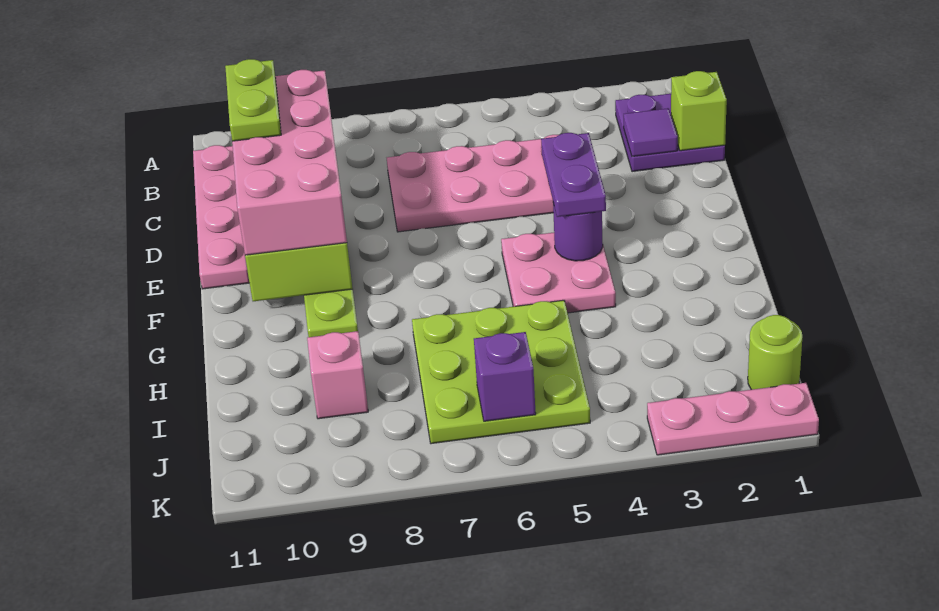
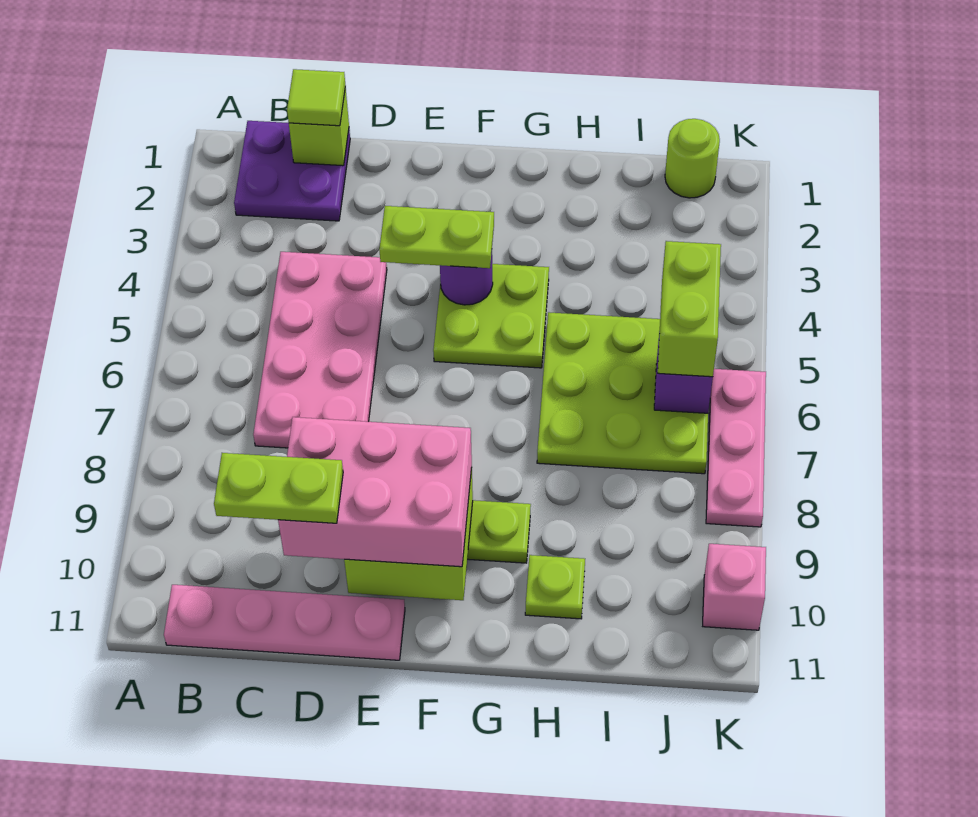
none -> lime tile C1 level 3
purple tile C2 level 2 -> none
pink brick C9:F10 level 3 -> pink brick D9:F10 level 3
purple plate E4:F4 level 3 -> lime plate E4:F4 level 3
pink plate F4:G5 level 1 -> lime plate F4:G5 level 1
none -> lime plate H10 level 1
pink brick I9 level 1 -> pink brick K10 level 1
none -> lime brick J5:J6 level 3
pink plate K1:K3 level 1 -> pink plate K6:K8 level 1

